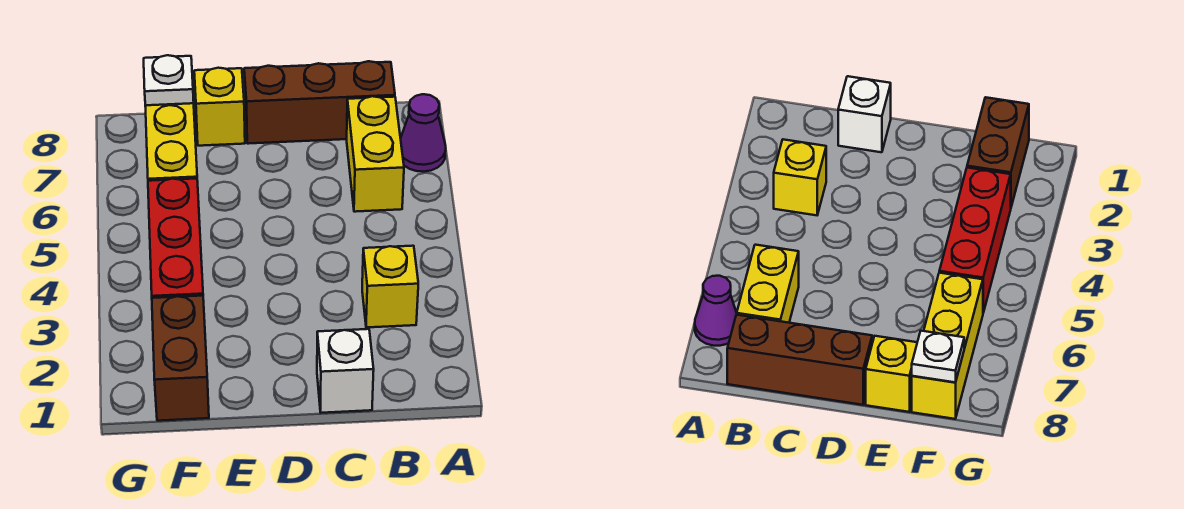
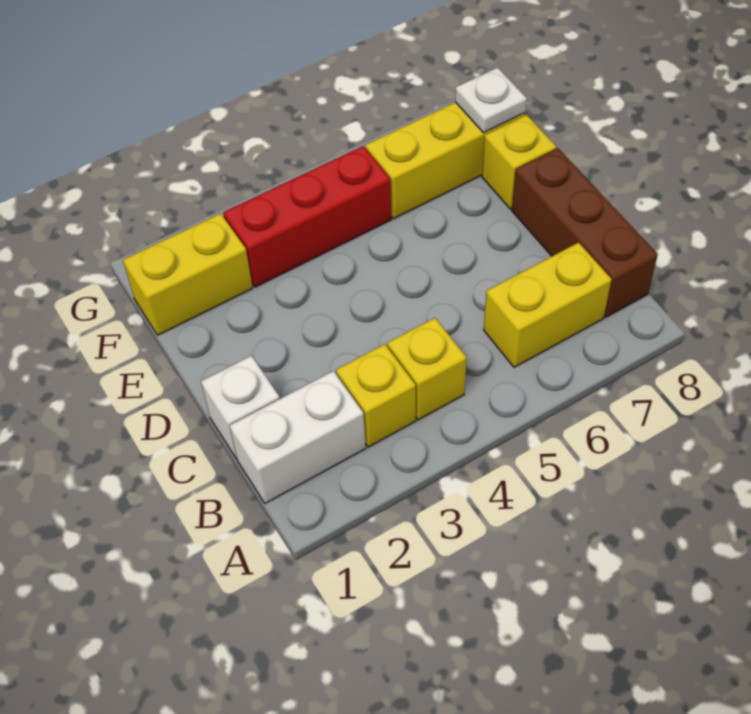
purple cone A7 level 1 -> none
none -> white brick B1:B2 level 1
none -> yellow brick B4 level 1
brown brick F1:F2 level 1 -> yellow brick F1:F2 level 1

